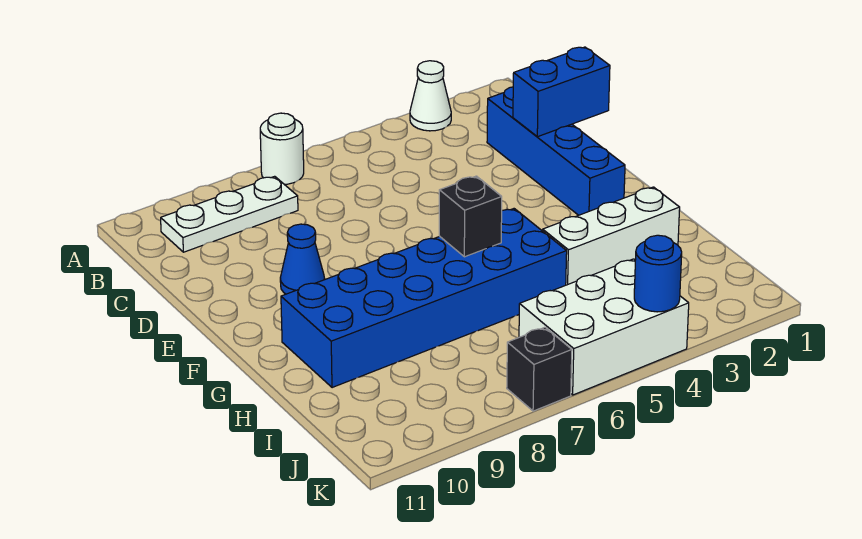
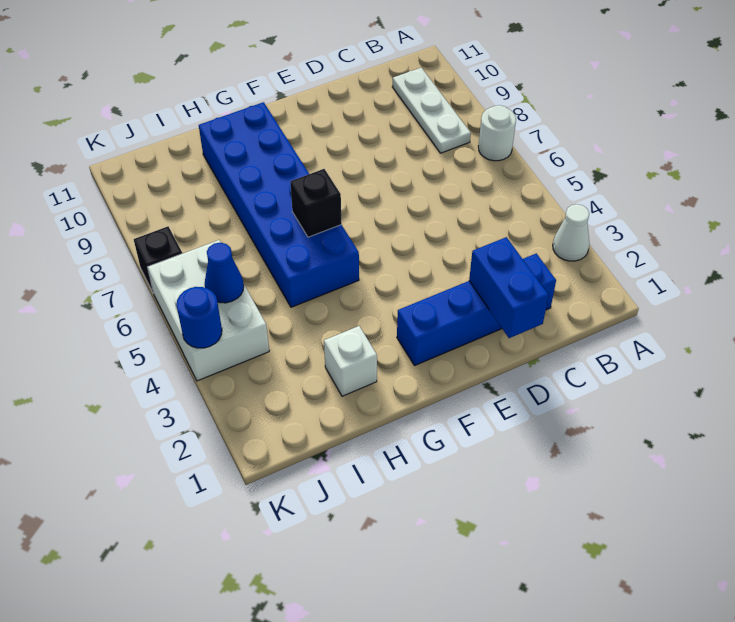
blue cone E9 level 1 -> blue cone J5 level 2
white brick H2:H4 level 1 -> white brick H2 level 1

